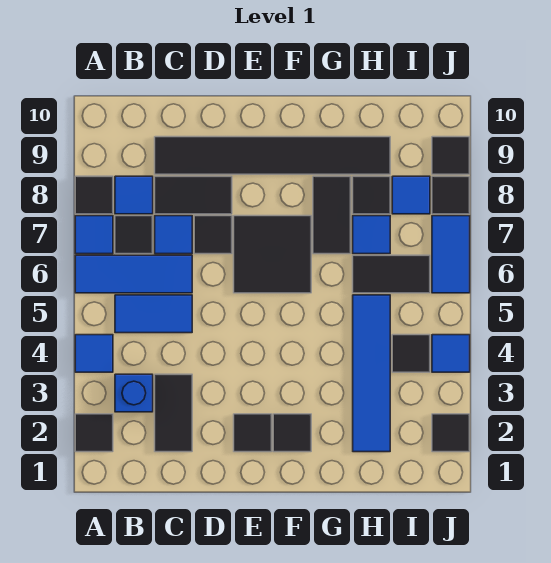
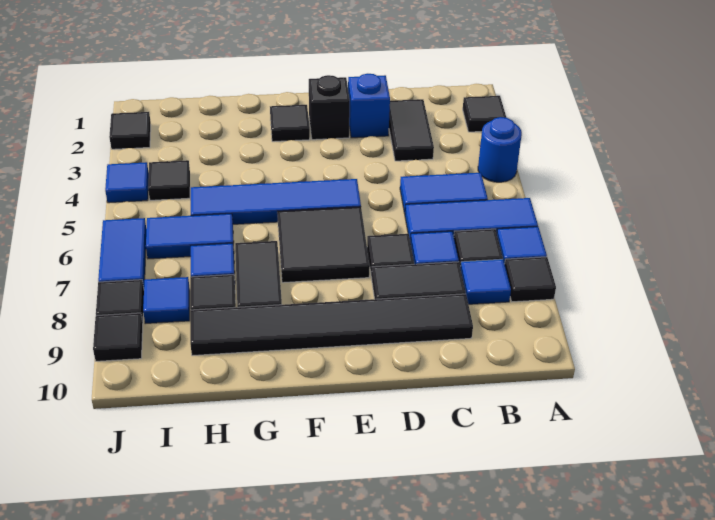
blue tile A4 level 1 -> blue round brick A4 level 1
blue brick B3 level 1 -> blue brick D2 level 1
black tile E2 level 1 -> black brick E2 level 1
blue tile H2:H5 level 1 -> blue tile E5:H5 level 1
black tile H6:I6 level 1 -> blue tile H6:I6 level 1

